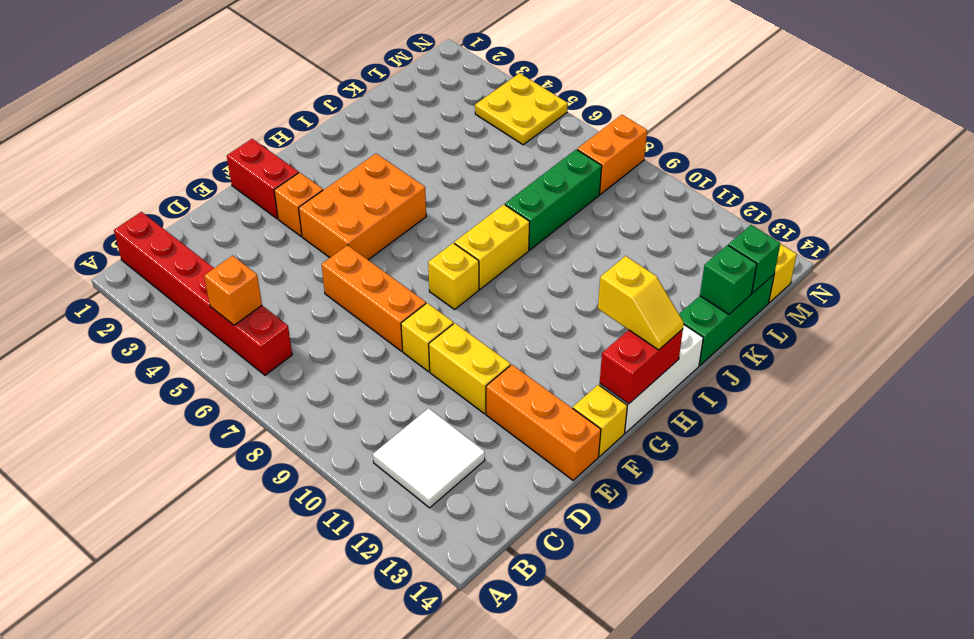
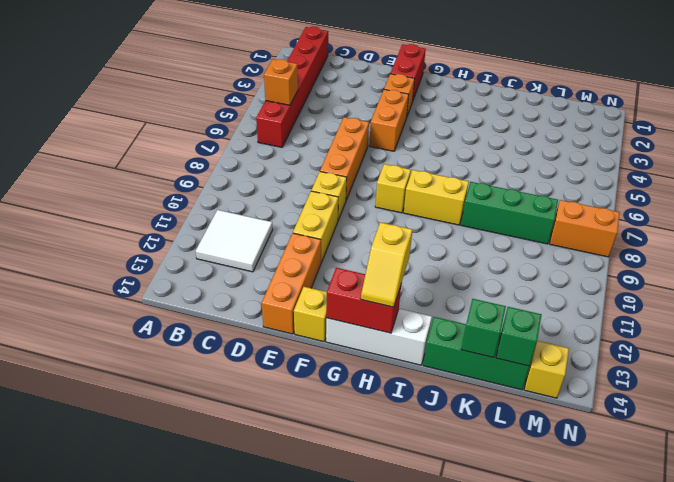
orange brick F4:H5 level 1 -> orange brick F4:F5 level 1
yellow plate M4:N5 level 1 -> none

